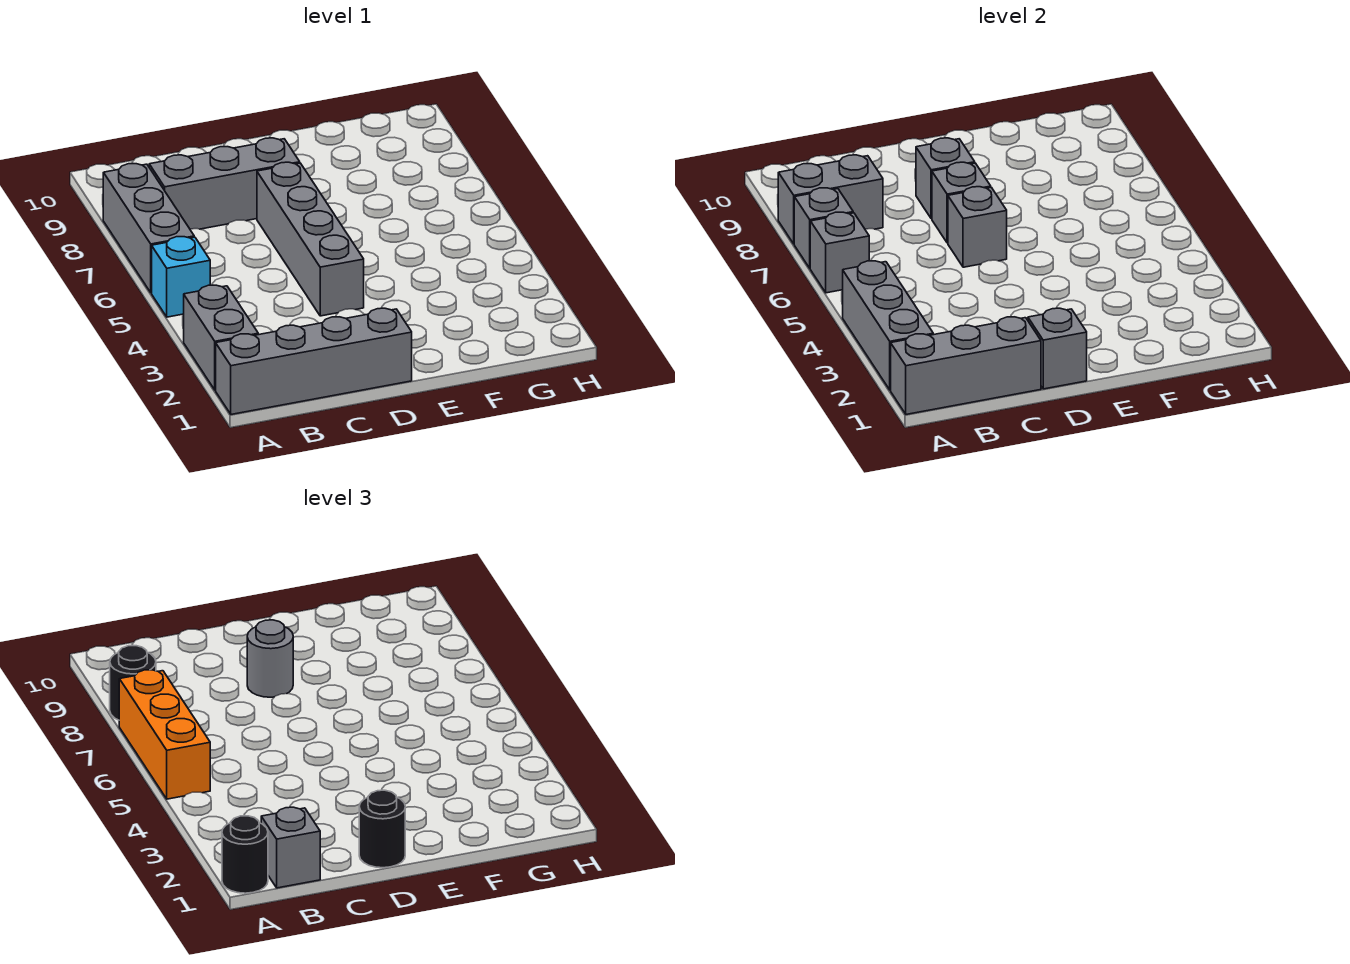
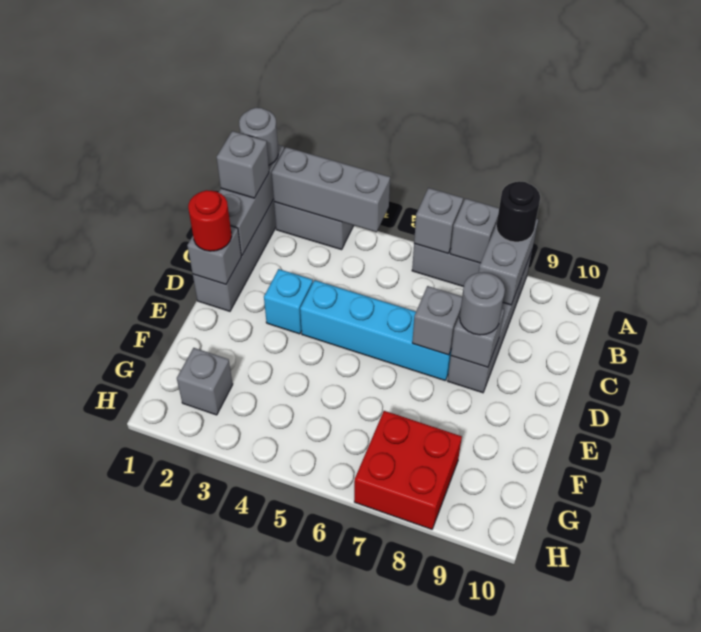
black round brick A1 level 3 -> grey round brick A1 level 3
cyan brick A5 level 1 -> cyan brick D3 level 1
orange brick A5:A7 level 3 -> none
black round brick D1 level 3 -> red round brick D1 level 3
grey brick D4:D7 level 1 -> cyan brick D4:D7 level 1
grey brick D6 level 2 -> grey brick G2 level 1
none -> red brick G7:H8 level 1

